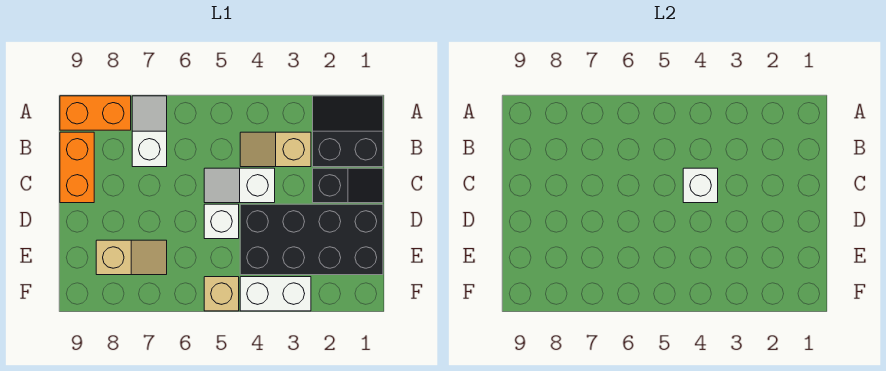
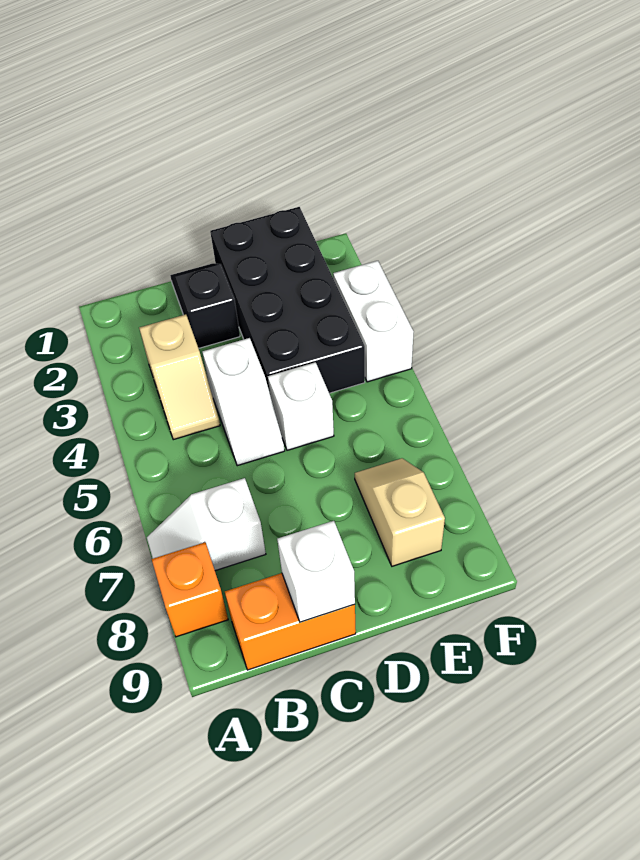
black slope A1:B2 level 1 top B -> none
orange brick A8:A9 level 1 -> orange brick A8 level 1
white brick C4 level 2 -> white brick C9 level 2
tan brick F5 level 1 -> none

